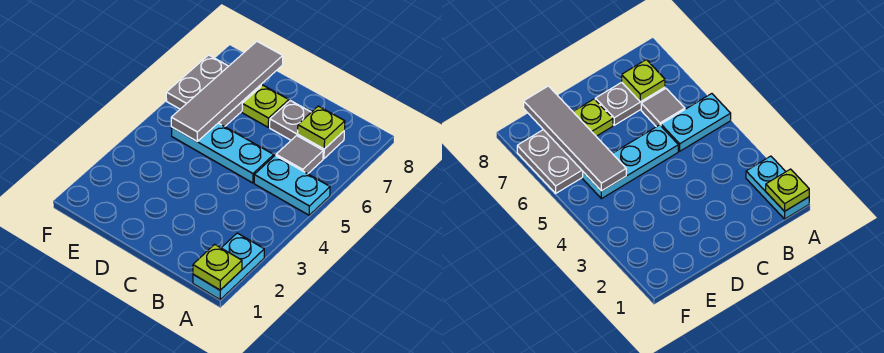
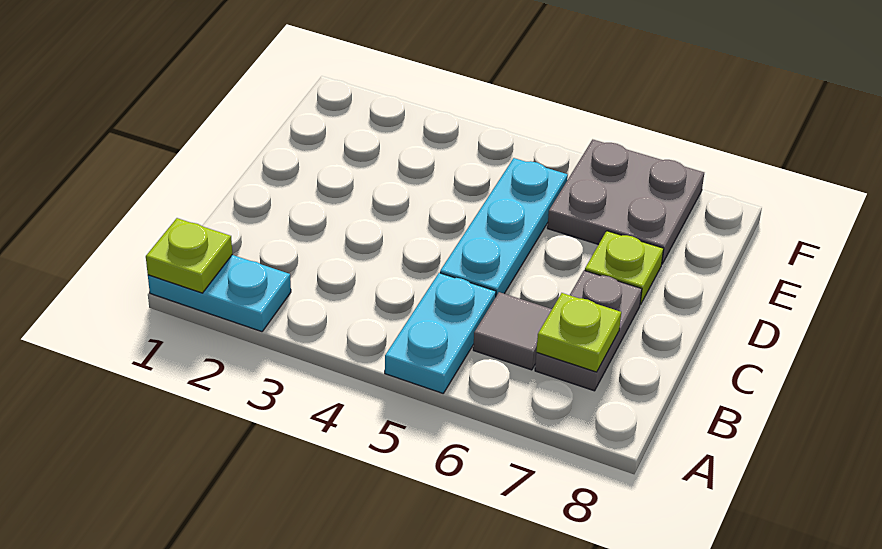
grey tile E5:E8 level 2 -> none

